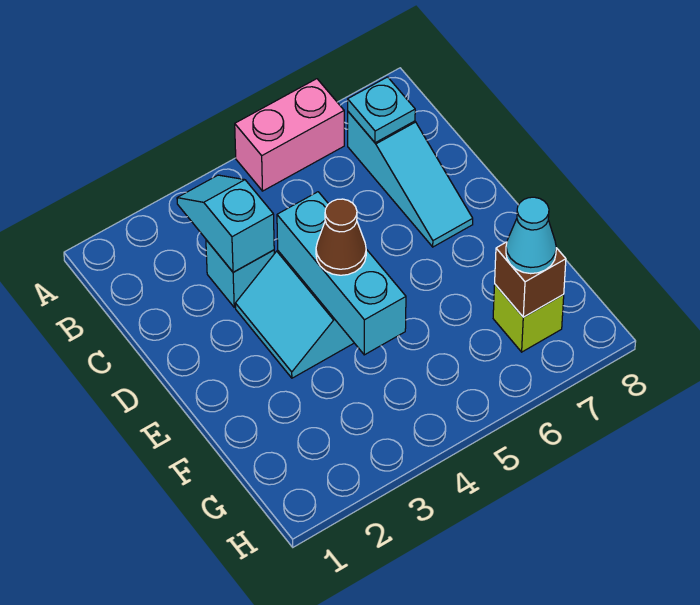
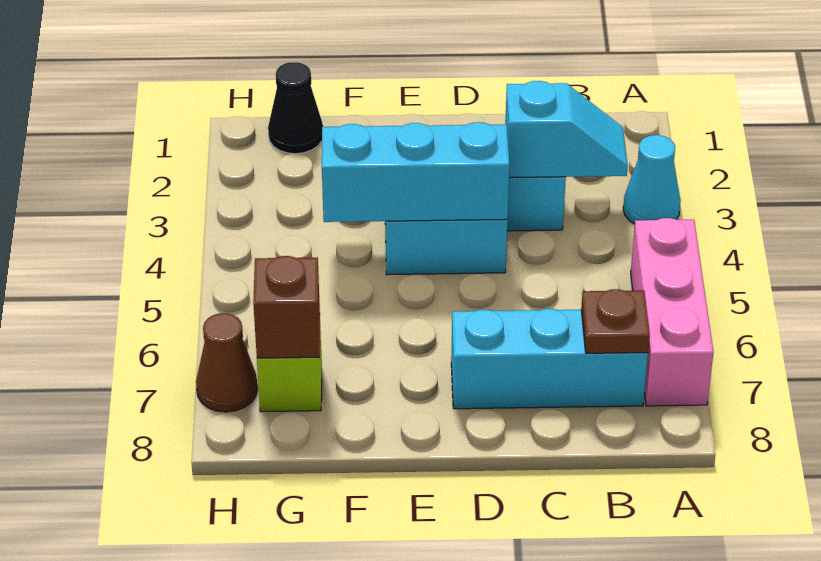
pink brick A5:A6 level 1 -> pink brick A5:A7 level 1
cyan slope B7:D7 level 1 top B -> cyan brick B7:D7 level 1
cyan plate B7 level 2 -> brown plate B7 level 2
brown cone E4 level 3 -> brown cone H7 level 1
none -> black cone G1 level 1
cyan cone G7 level 3 -> cyan cone A3 level 1

